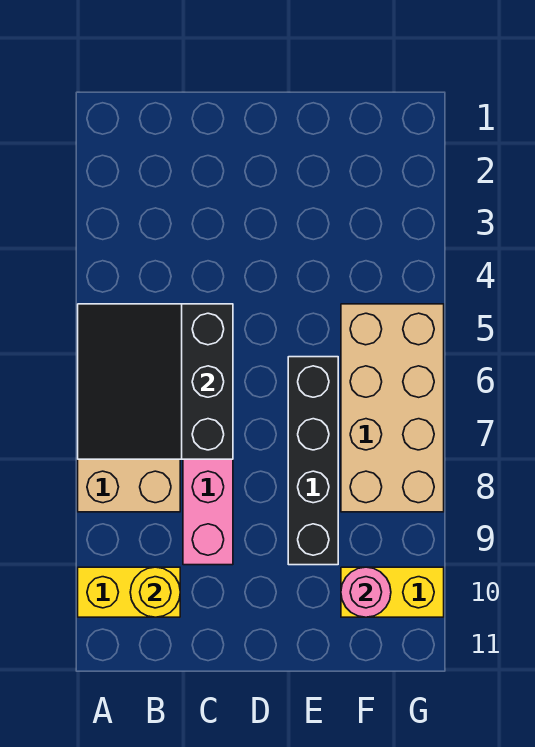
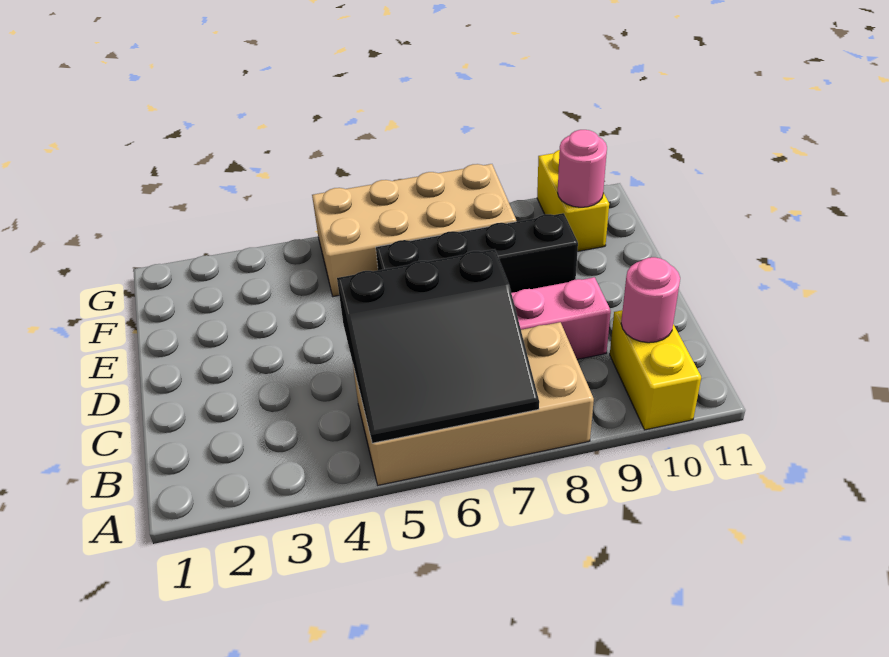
yellow round brick B10 level 2 -> pink round brick B10 level 2

